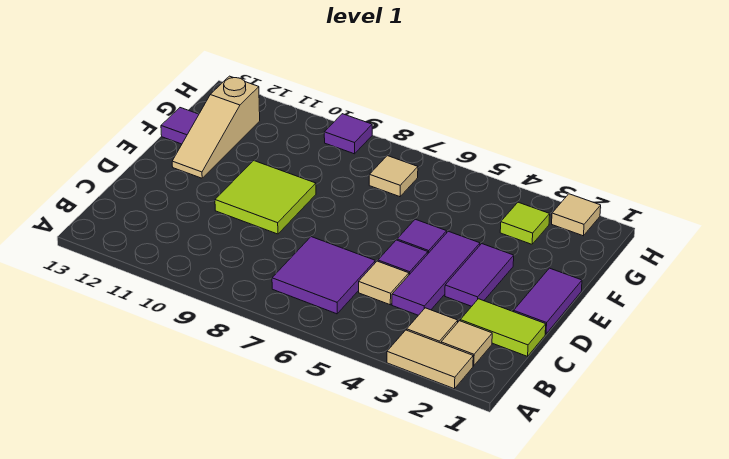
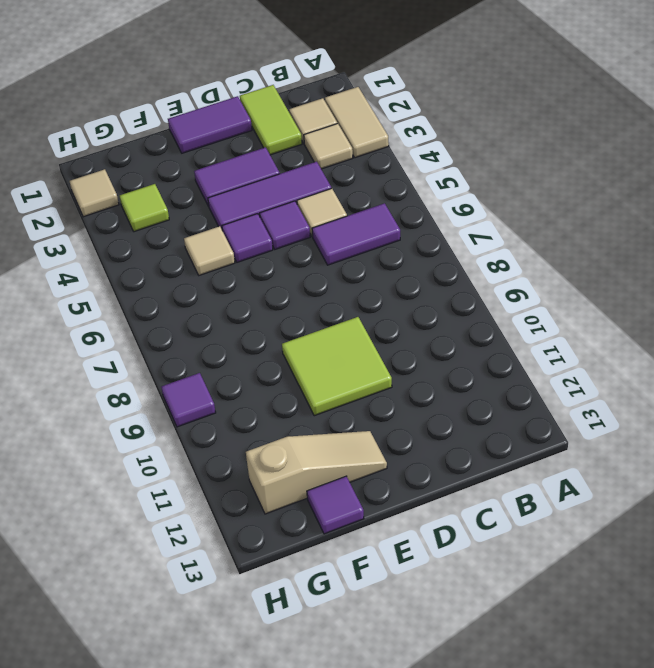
purple tile B6:C7 level 1 -> purple tile B6:C6 level 1
tan tile G7 level 1 -> tan tile F5 level 1

